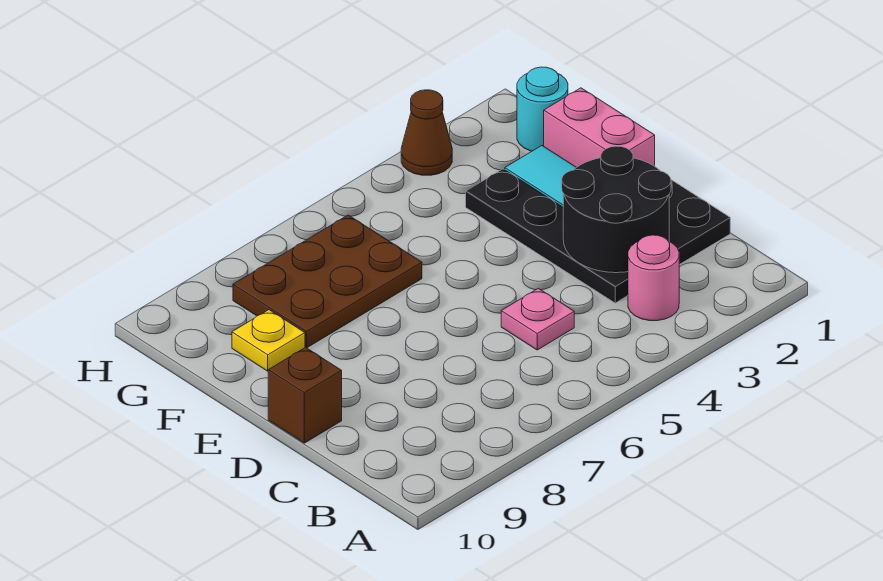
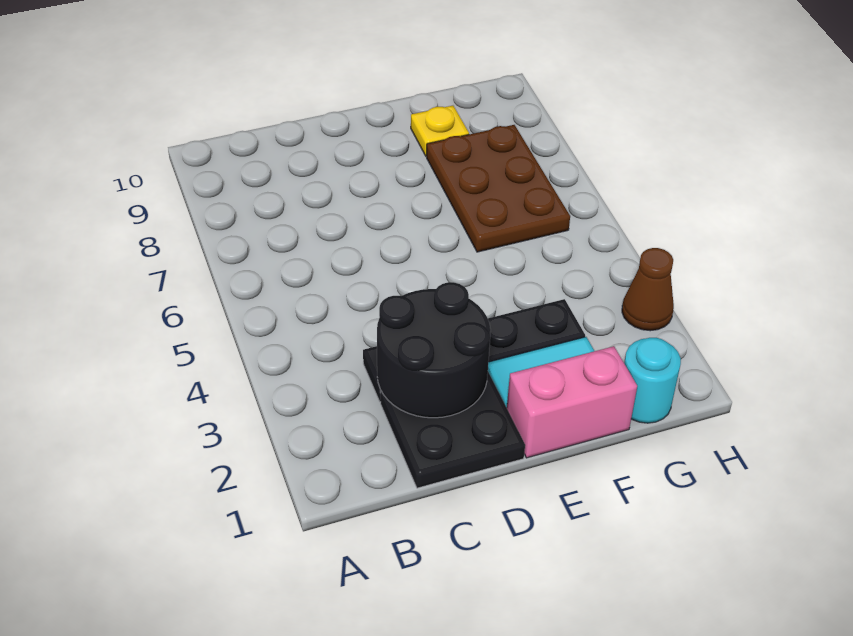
pink round brick B3 level 1 -> none
pink plate C5 level 1 -> none
brown brick D10 level 1 -> none

